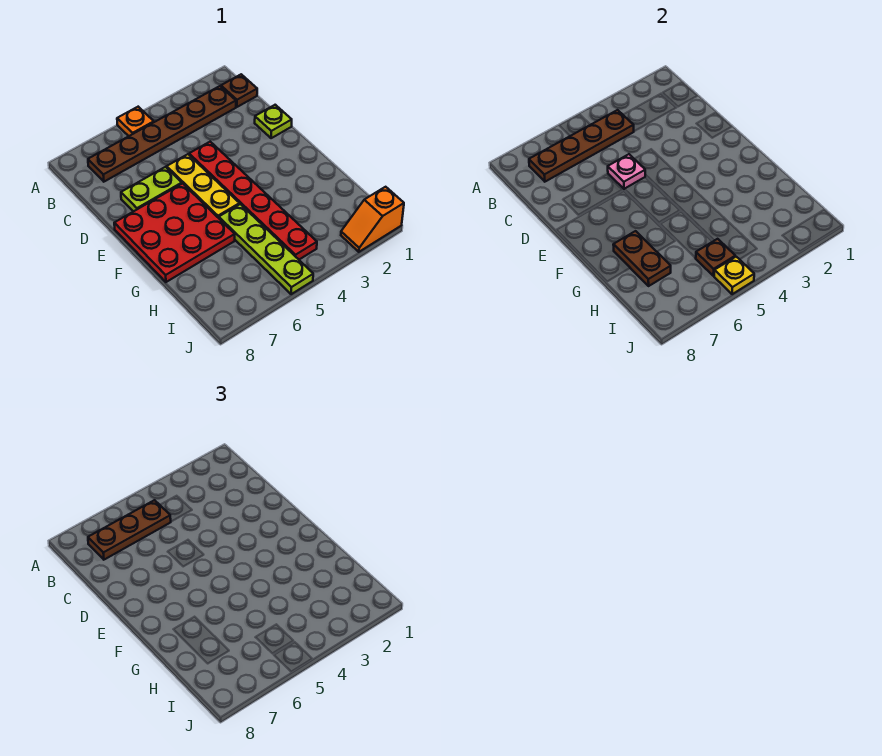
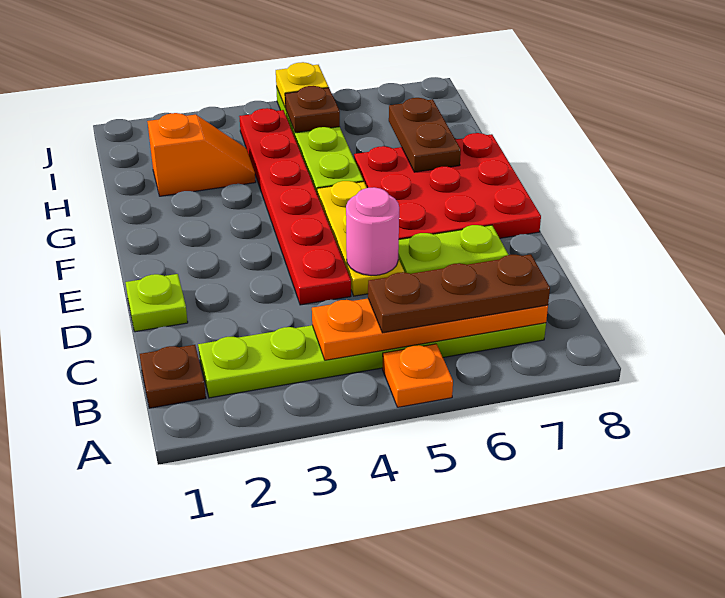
brown plate B2:B7 level 1 -> lime plate B2:B7 level 1
brown plate B4:B7 level 2 -> orange plate B4:B7 level 2
pink plate D5 level 2 -> pink round brick D5 level 2
orange slope J1:J2 level 1 top 1 -> orange slope H2:H3 level 1 top 2

